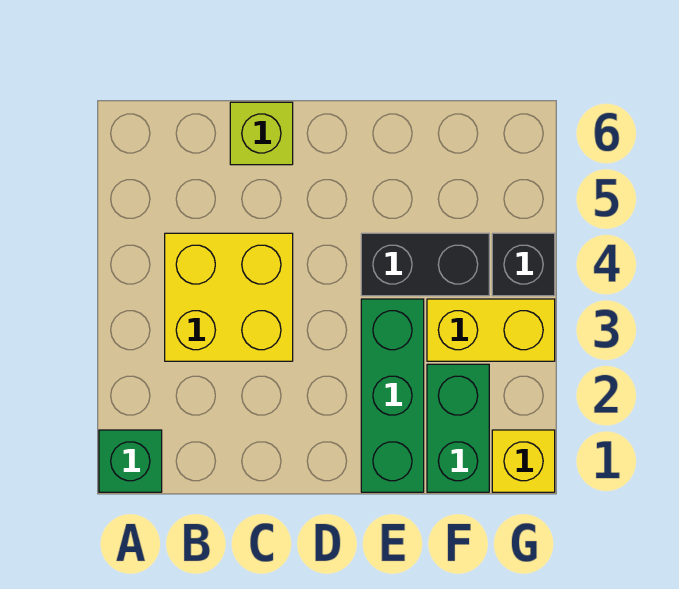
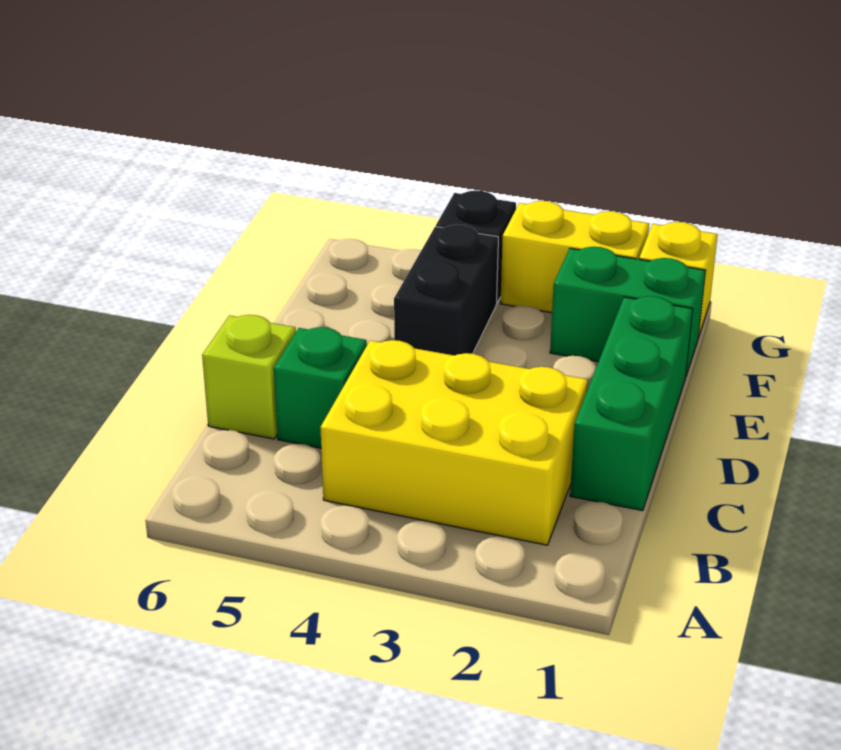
green brick A1 level 1 -> green brick C5 level 1
yellow brick B3:C4 level 1 -> yellow brick B2:C4 level 1
green brick E1:E3 level 1 -> green brick C1:E1 level 1
yellow brick F3:G3 level 1 -> yellow brick G2:G3 level 1

